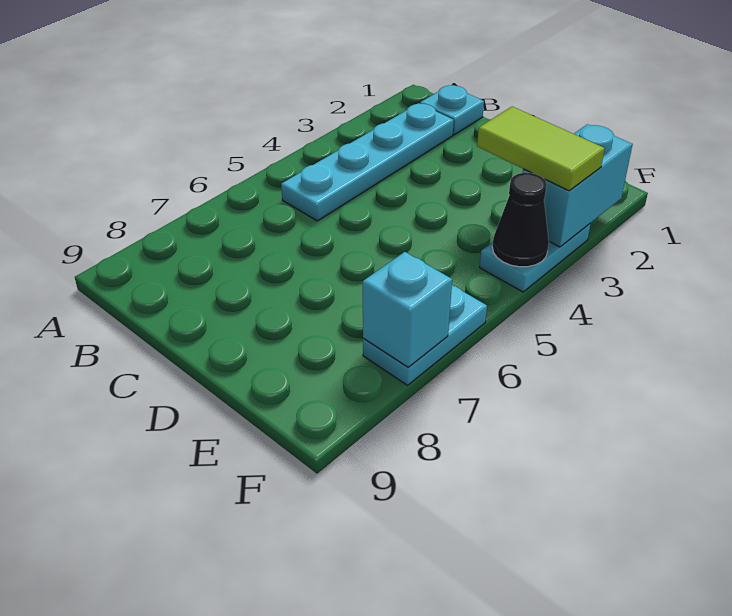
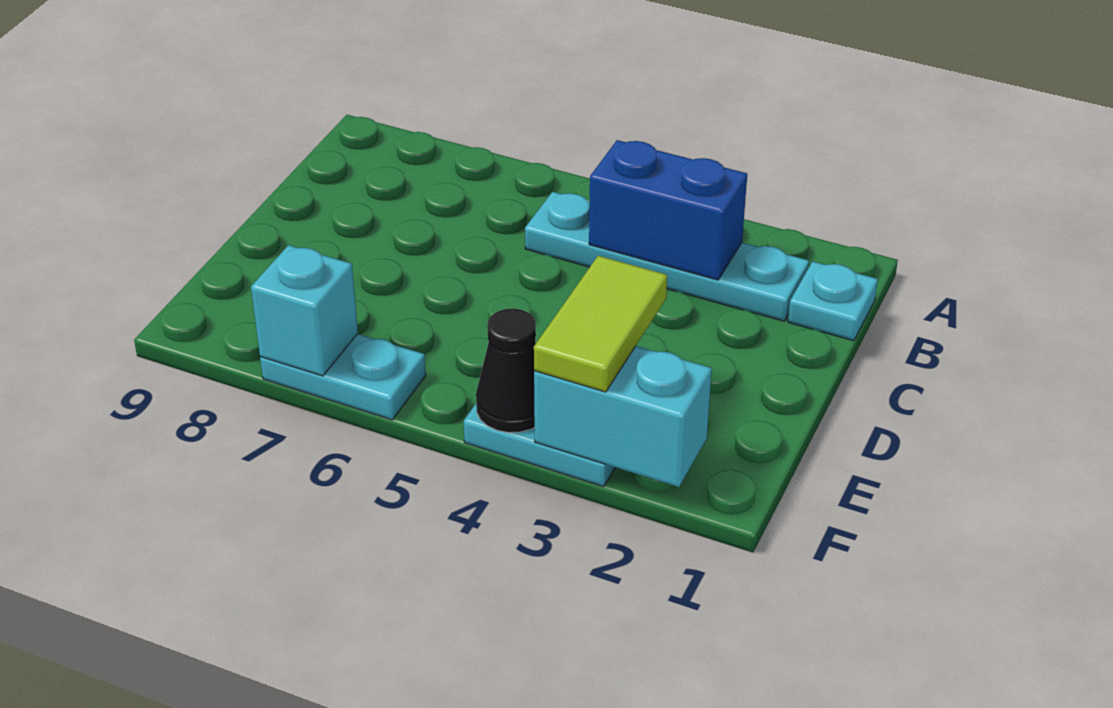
none -> blue brick B3:B4 level 2

